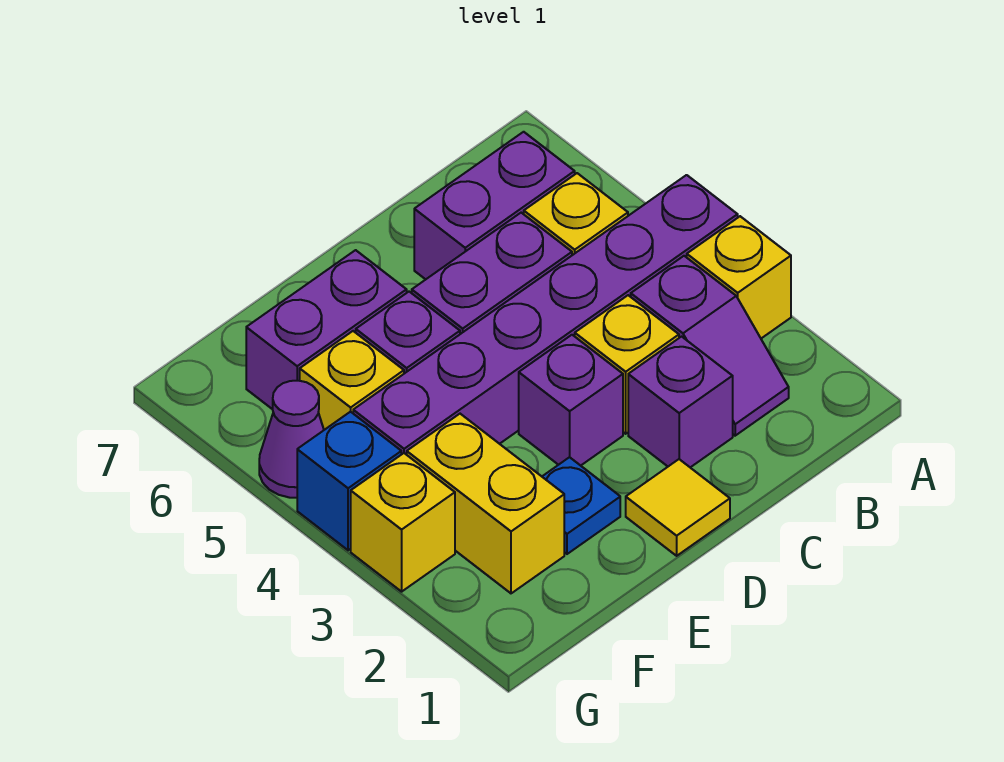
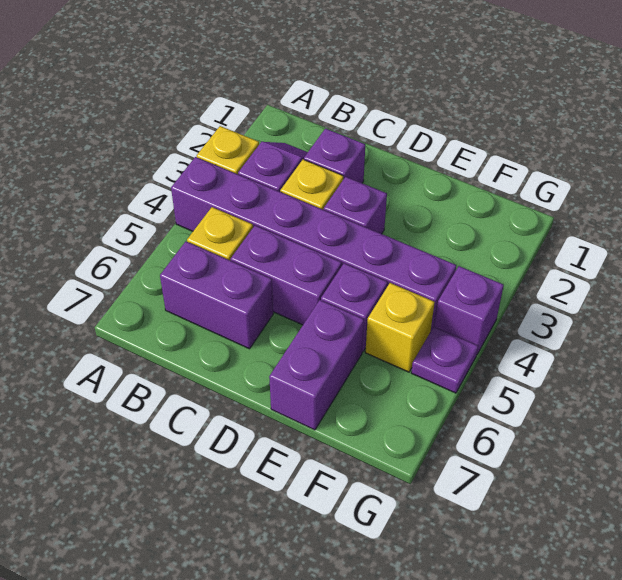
yellow tile D1 level 1 -> none
blue plate E2 level 1 -> none
purple brick E6:F6 level 1 -> purple brick E6:E7 level 1
yellow brick F2:F3 level 1 -> none
yellow brick G3 level 1 -> none
blue brick G4 level 1 -> purple brick G4 level 1
purple cone G5 level 1 -> purple plate G5 level 1

